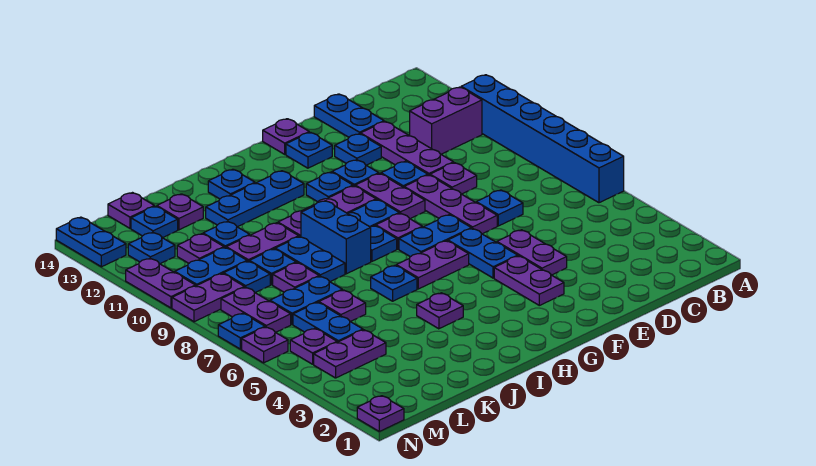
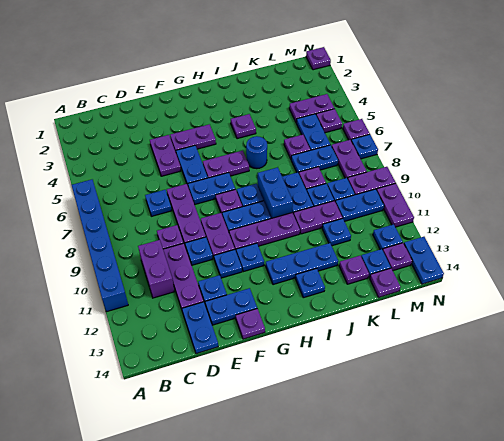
purple brick B11:C11 level 1 -> purple brick C10:C11 level 1
purple plate F3:F4 level 1 -> purple plate F4:G4 level 1
blue plate F13 level 1 -> blue plate E13:F13 level 1
blue plate I6 level 1 -> blue round brick I6 level 1
purple plate L11 level 1 -> purple plate M13 level 1

